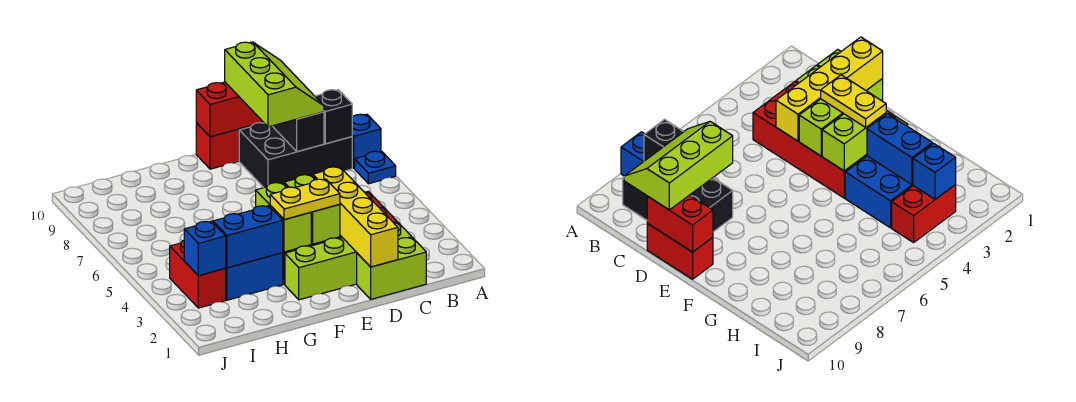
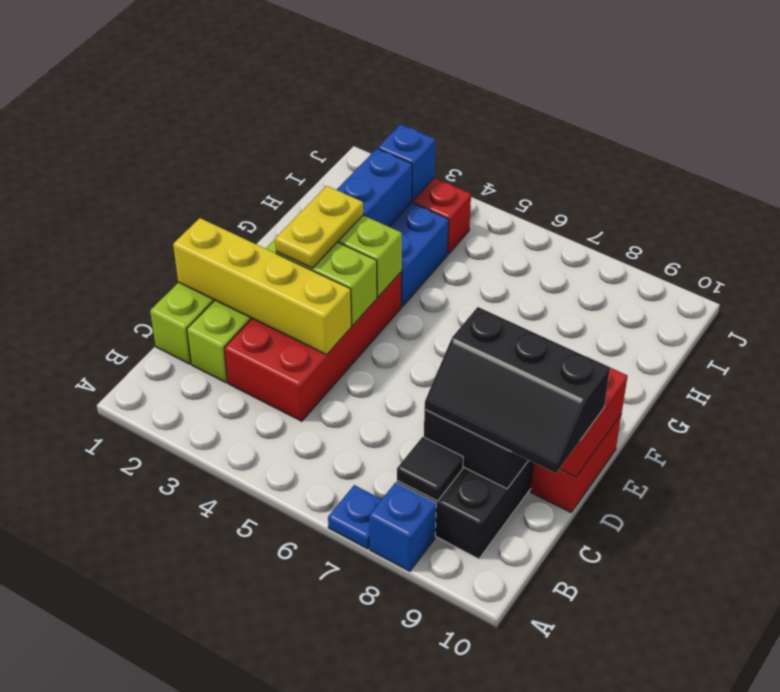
black brick B8 level 2 -> black tile B8 level 2
lime slope C8:D10 level 3 top D -> black slope C8:D10 level 3 top D

